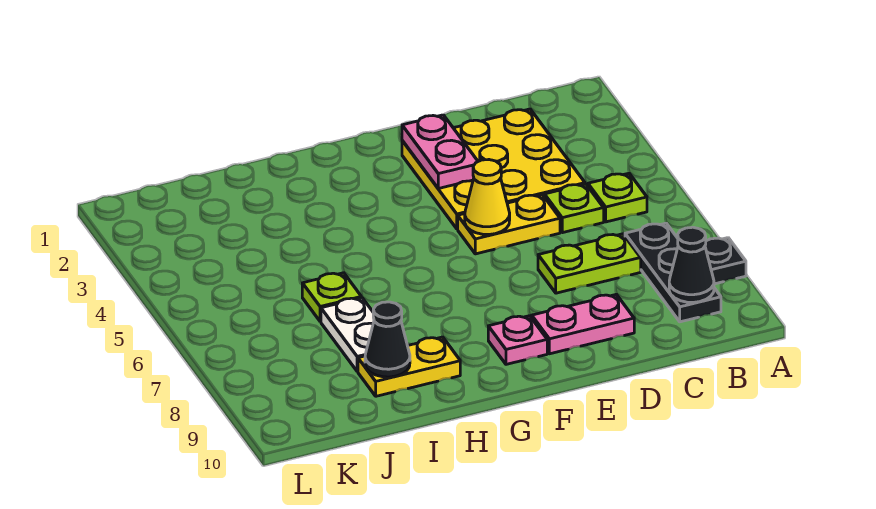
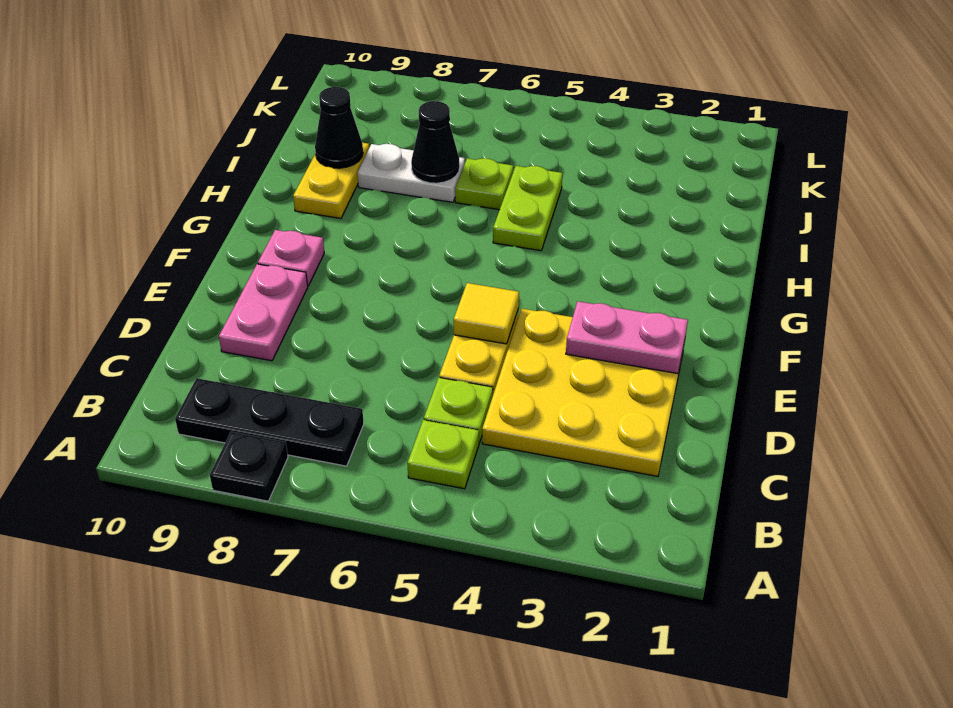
black cone B9 level 2 -> black cone I7 level 2
lime plate C7:D7 level 1 -> lime plate H5:I5 level 1
yellow cone E5 level 2 -> yellow tile E5 level 2

